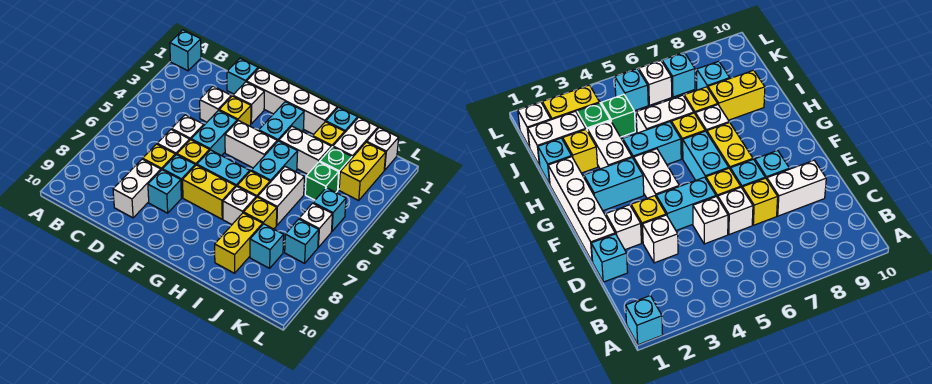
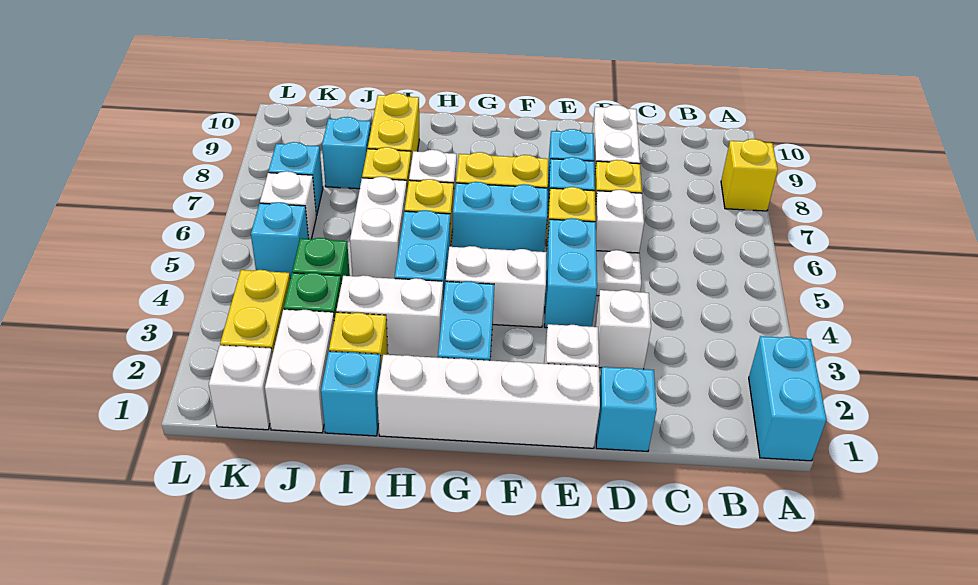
cyan brick A1 level 1 -> cyan brick A1:A2 level 1
white brick D5 level 1 -> white plate D5 level 1
yellow brick E3 level 1 -> yellow brick A8 level 1

